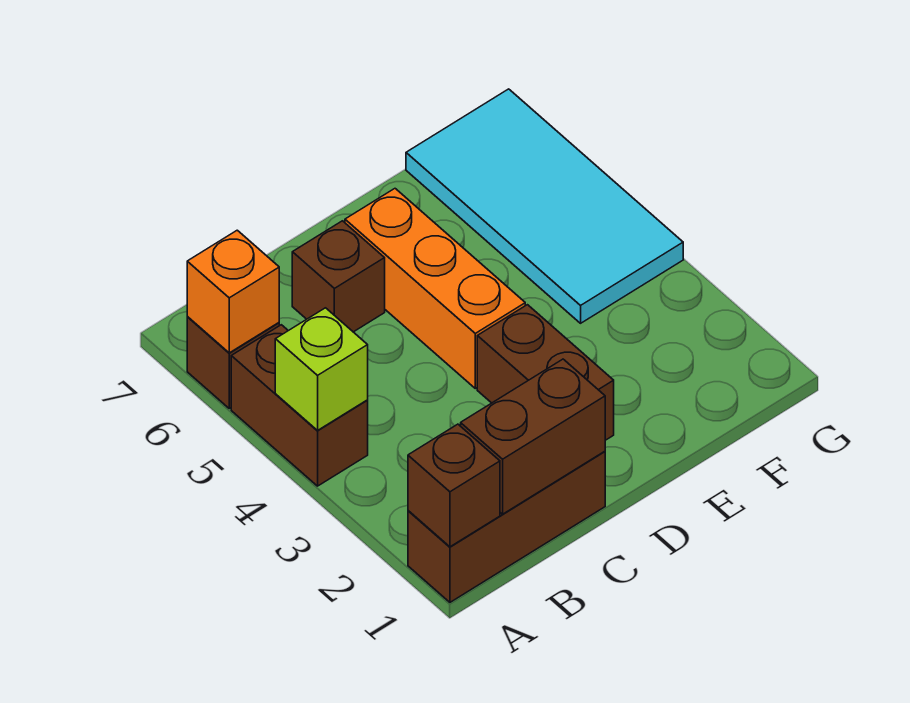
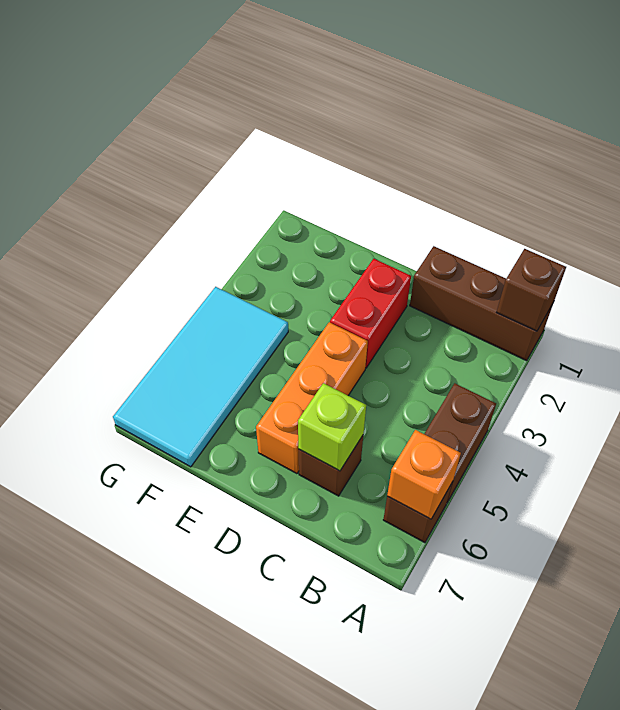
lime brick A4 level 2 -> lime brick C6 level 2
brown brick B1:C1 level 2 -> none
brown brick D2:D3 level 1 -> red brick D2:D3 level 1

